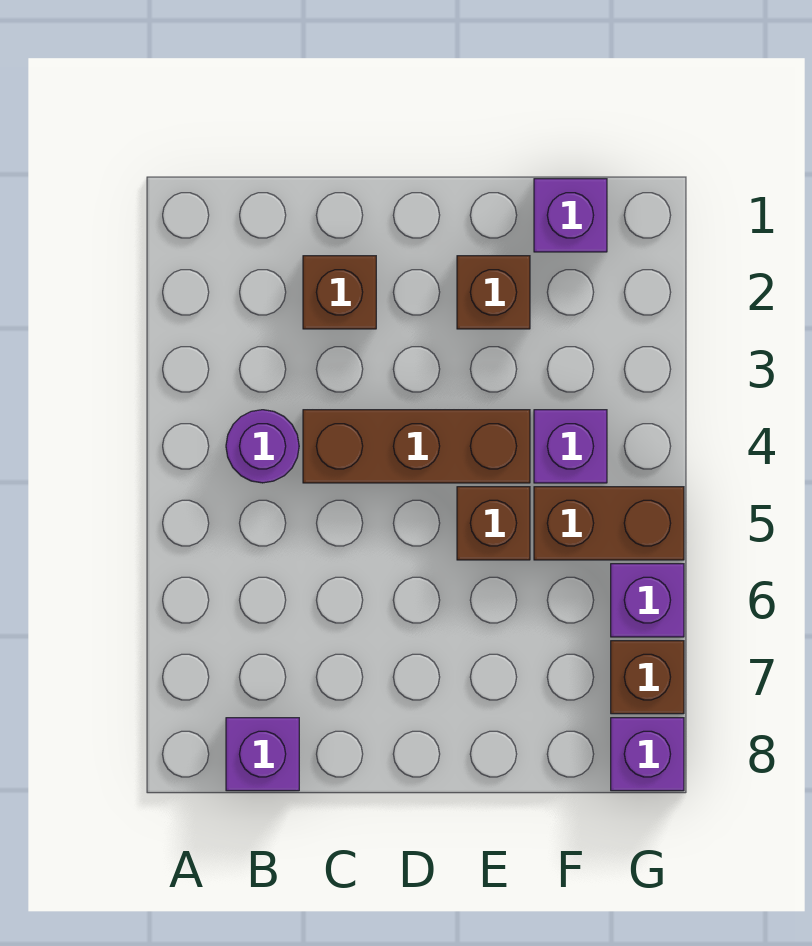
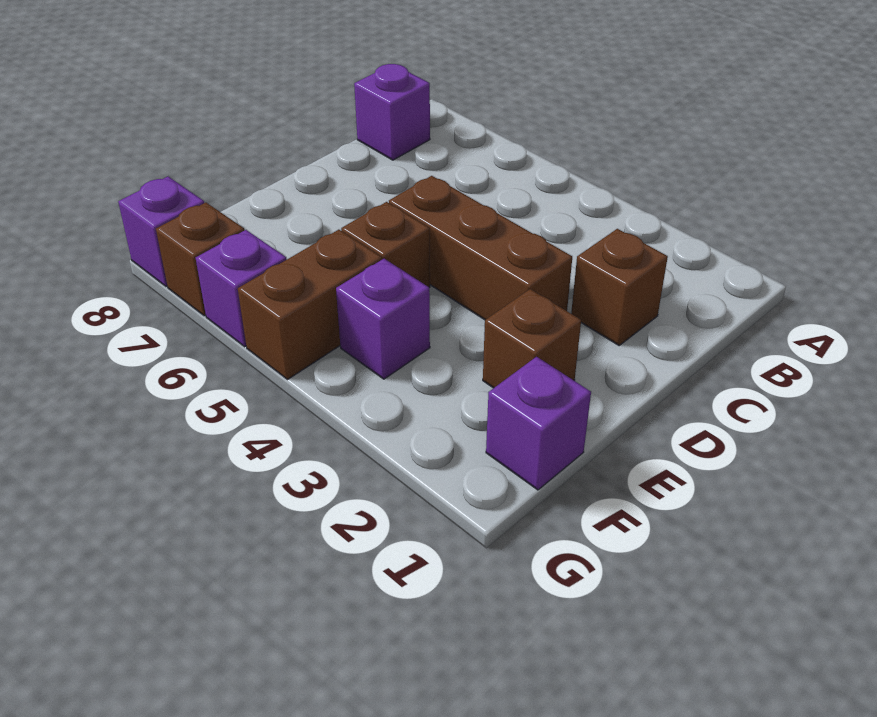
purple round brick B4 level 1 -> none
brown brick C4:E4 level 1 -> brown brick D3:D5 level 1

